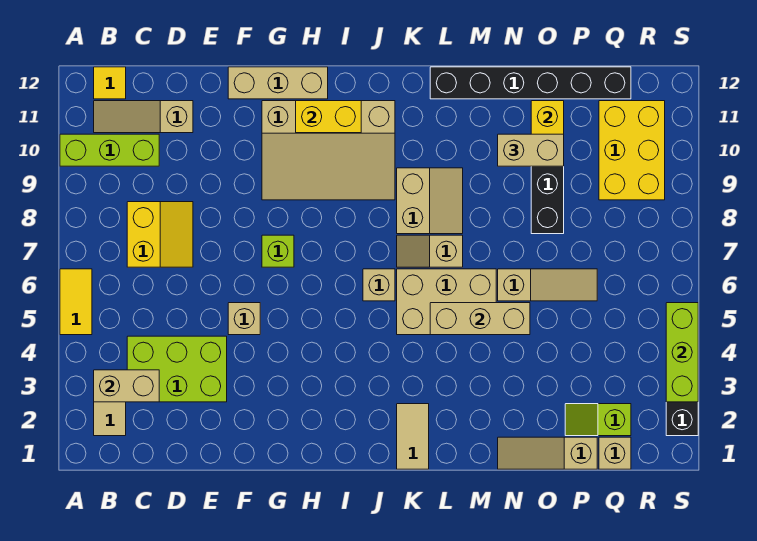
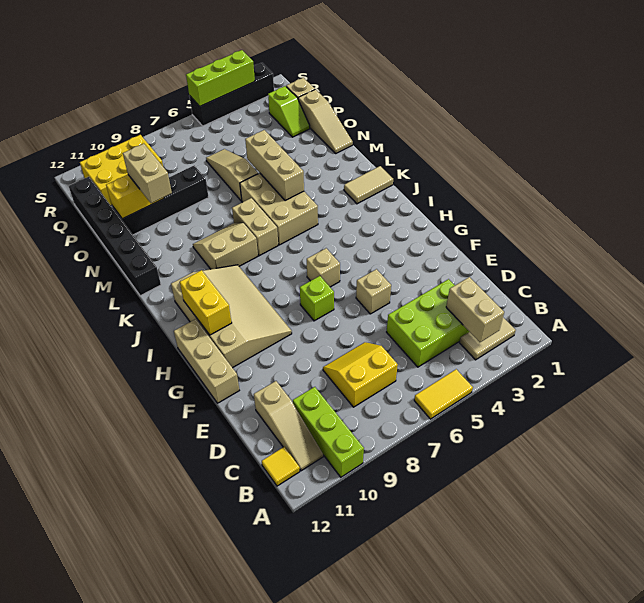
lime brick C3:E4 level 1 -> lime brick C3:D5 level 1
tan brick J6 level 1 -> tan brick H6 level 1
tan slope K7:L7 level 1 top L -> tan brick K7:L7 level 1

